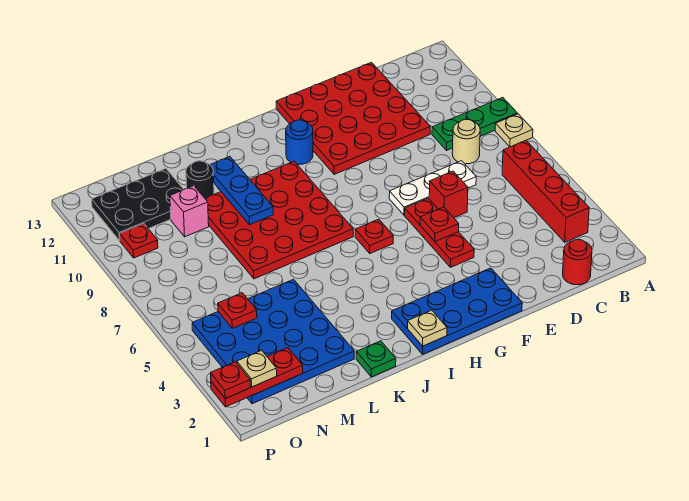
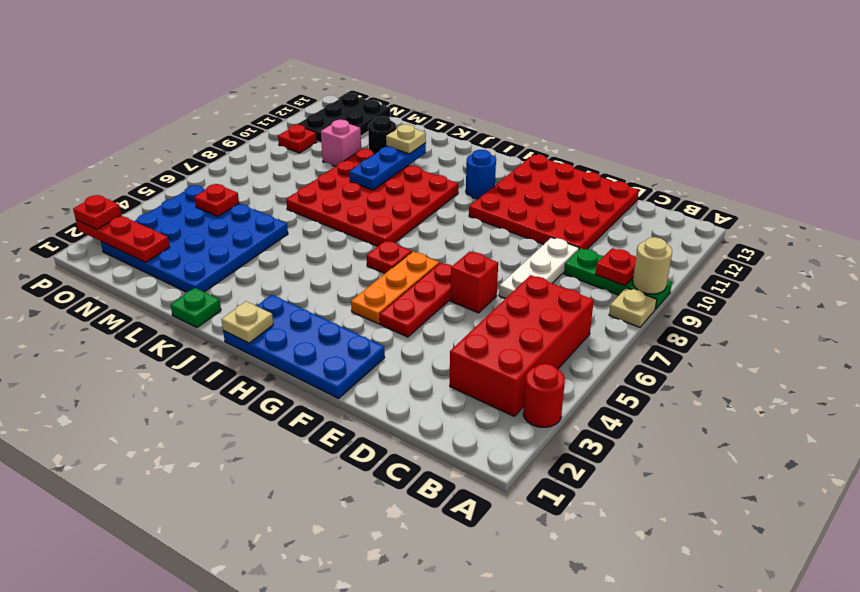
red brick B3:B6 level 1 -> red brick B3:C6 level 1
red round brick C1 level 1 -> red round brick A3 level 1
tan round brick C8 level 1 -> tan round brick A9 level 2
white plate D7:F7 level 1 -> white plate D7:D9 level 1
red plate F5 level 2 -> red plate B9 level 2
none -> orange plate G4:G6 level 1
black plate M11:O12 level 1 -> black plate N11:O13 level 1
tan plate O2 level 3 -> tan plate K11 level 3

